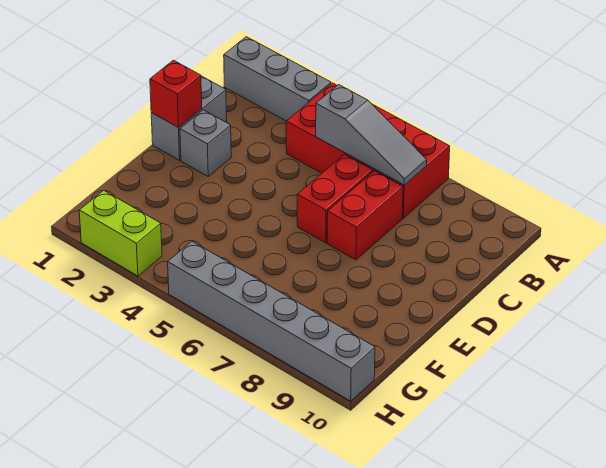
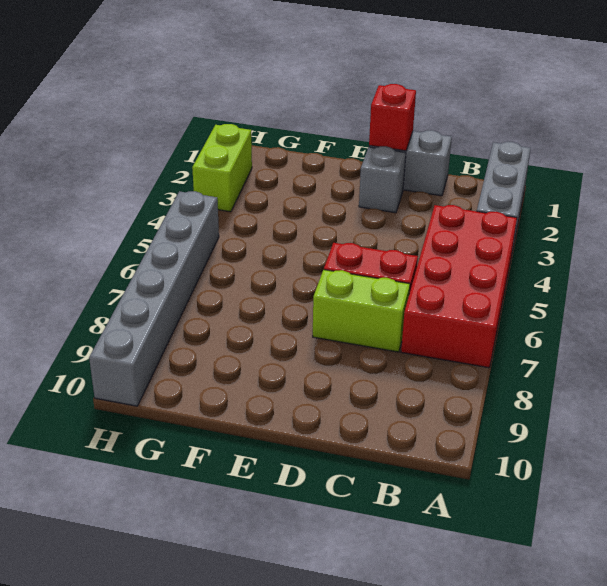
grey slope B5:B7 level 2 top 5 -> none
red brick C7:D7 level 1 -> lime brick C7:D7 level 1

